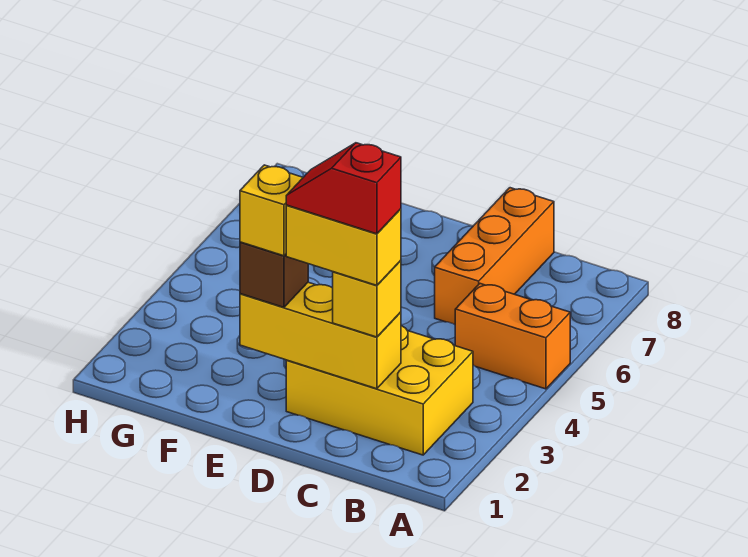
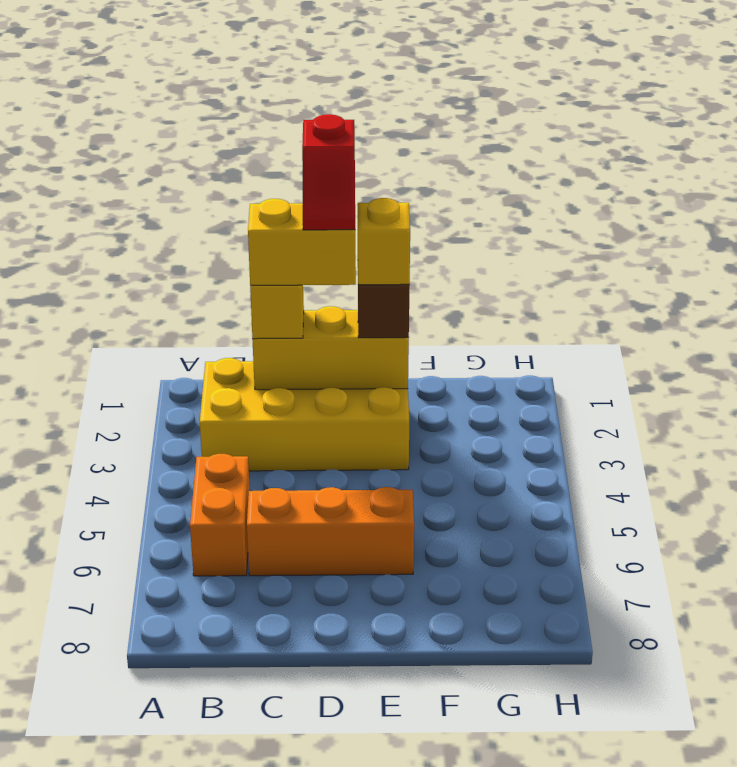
orange brick A5:B5 level 1 -> orange brick B5:B6 level 1
yellow brick B2:D3 level 1 -> yellow brick B2:E3 level 1
red slope C2:D2 level 5 top C -> red slope D1:D2 level 5 top 1
orange brick C6:C8 level 1 -> orange brick C6:E6 level 1

